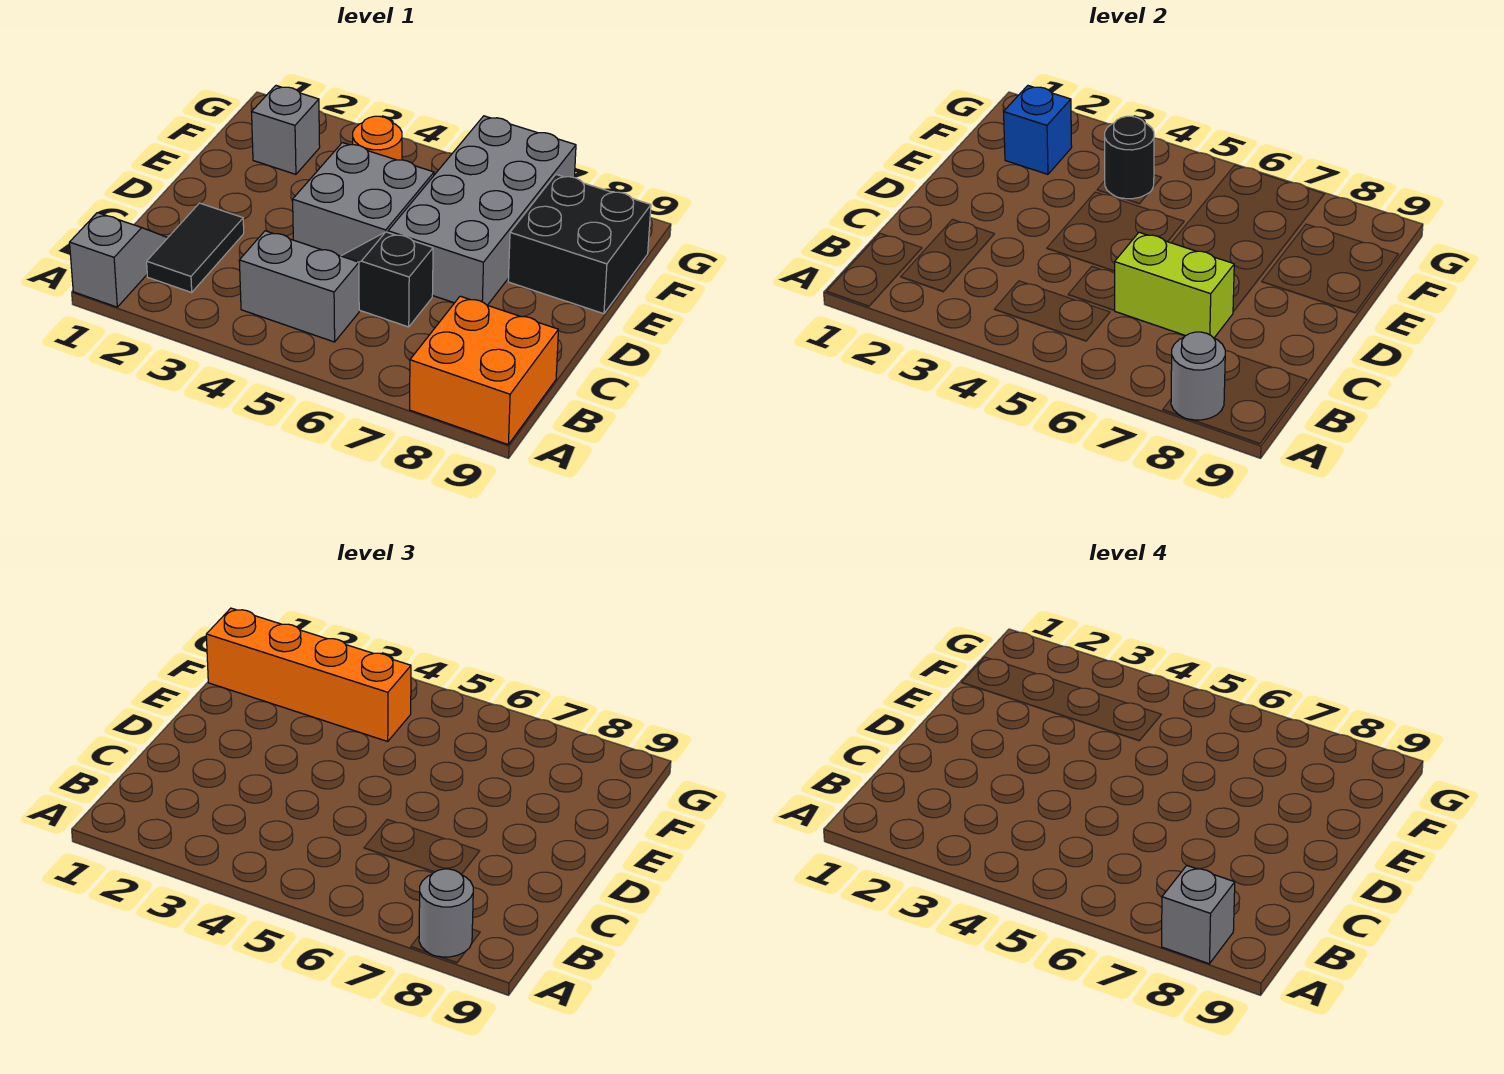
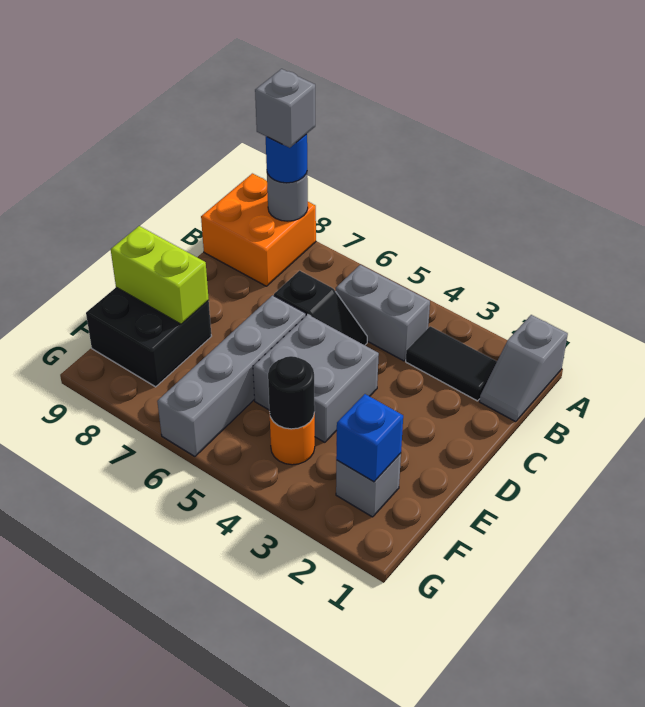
grey round brick A8 level 3 -> blue round brick A8 level 3
black tile B2:C2 level 1 -> black tile B2:B3 level 1
lime brick C6:C7 level 2 -> lime brick E8:E9 level 2
grey brick D6:G7 level 1 -> grey brick D6:G6 level 1
orange brick F1:F4 level 3 -> none

